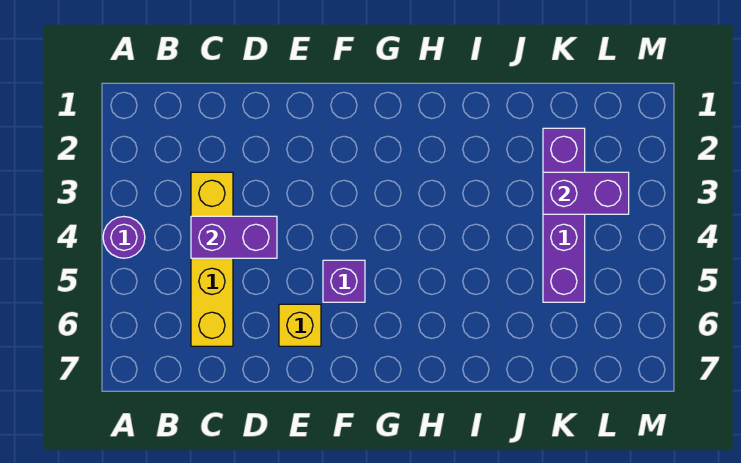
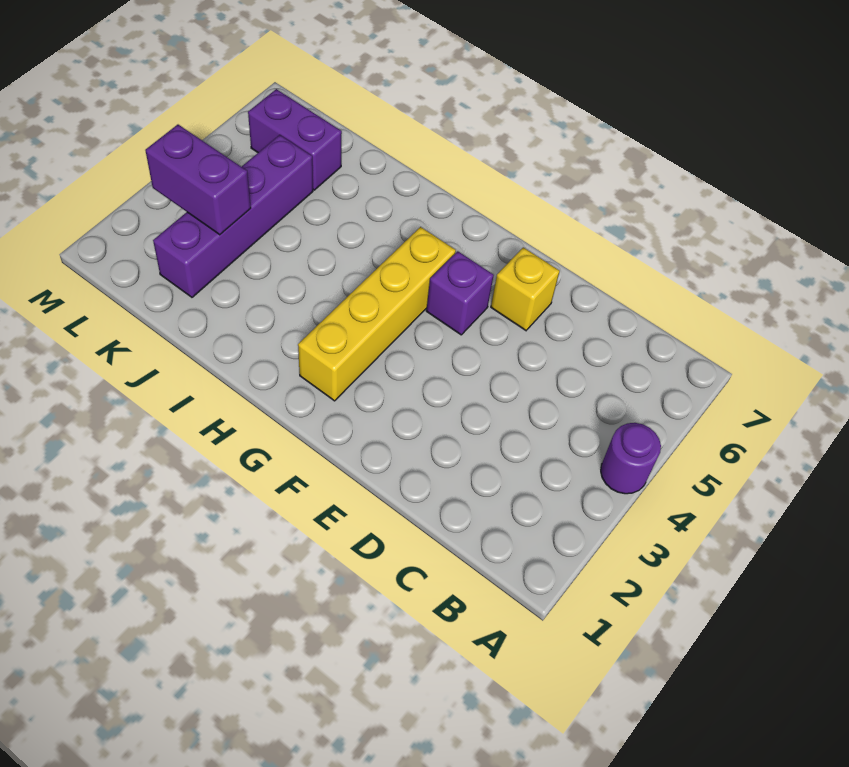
yellow brick C3:C6 level 1 -> yellow brick G2:G5 level 1
purple brick C4:D4 level 2 -> purple brick K6:L6 level 1

